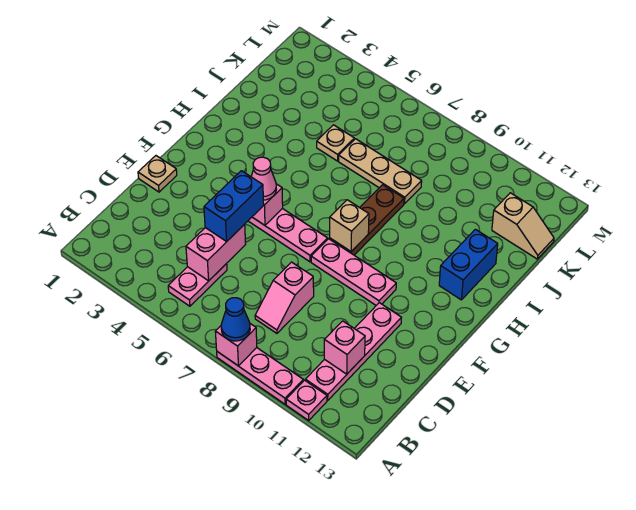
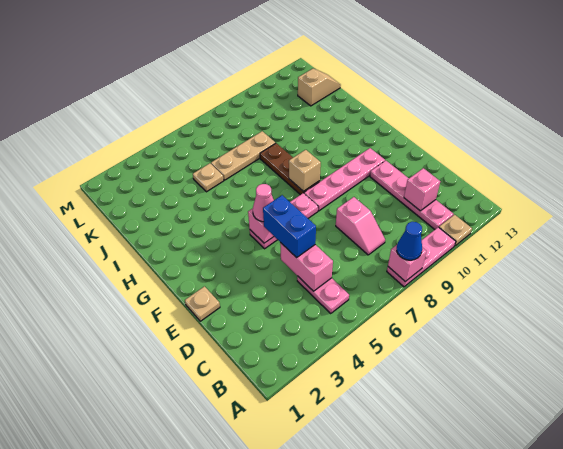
pink plate A11 level 1 -> tan plate A11 level 1
pink plate F8:F10 level 1 -> pink plate F8:F11 level 1
blue brick H12:I12 level 1 -> none

